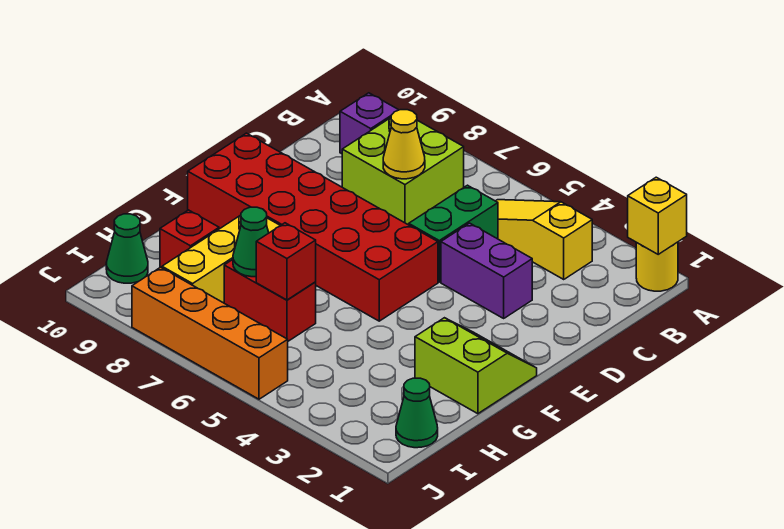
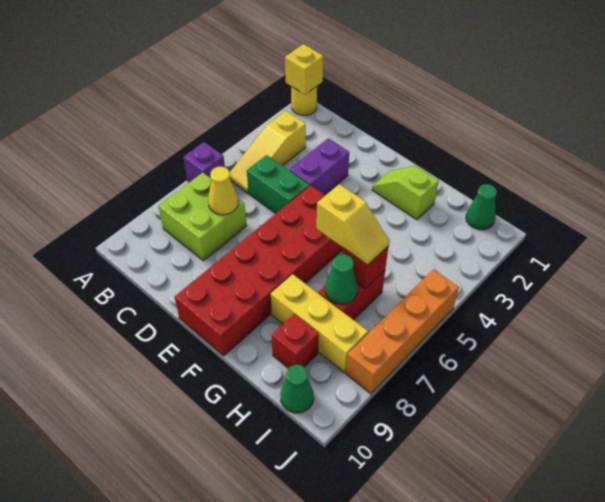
purple brick B9 level 1 -> purple brick A6 level 1
lime slope F1:G2 level 1 top G -> lime slope F2:G2 level 1 top G
none -> yellow slope G6:H6 level 3 top G

